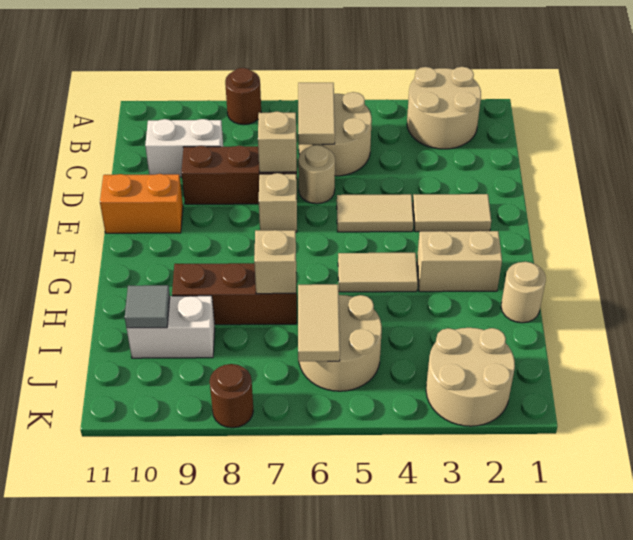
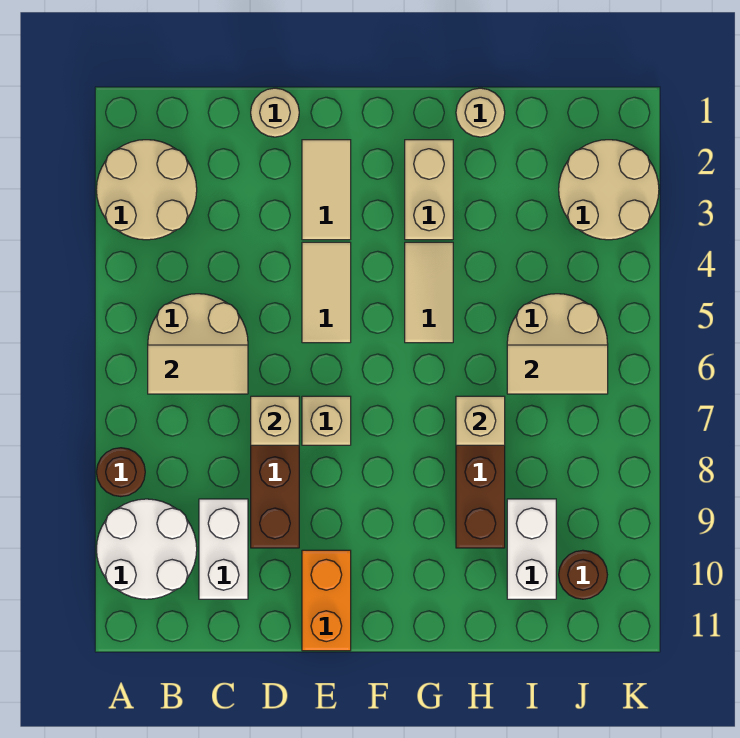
none -> white round brick A9:B10 level 1
tan round brick D6 level 1 -> tan round brick D1 level 1
grey tile I10 level 2 -> none
brown round brick K8 level 1 -> brown round brick J10 level 1

